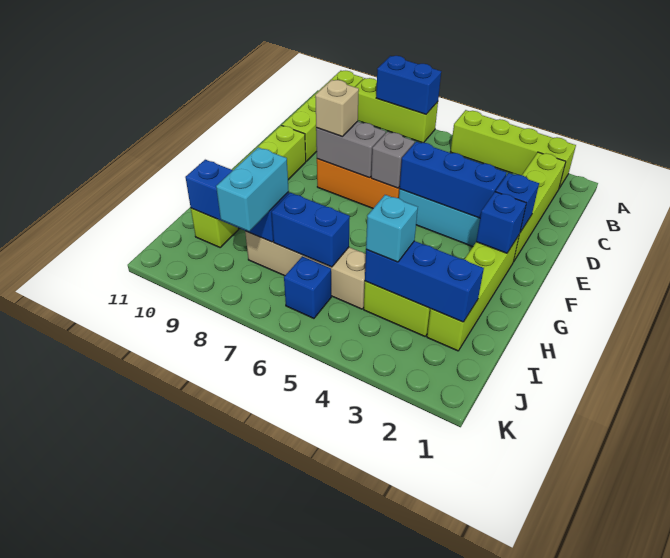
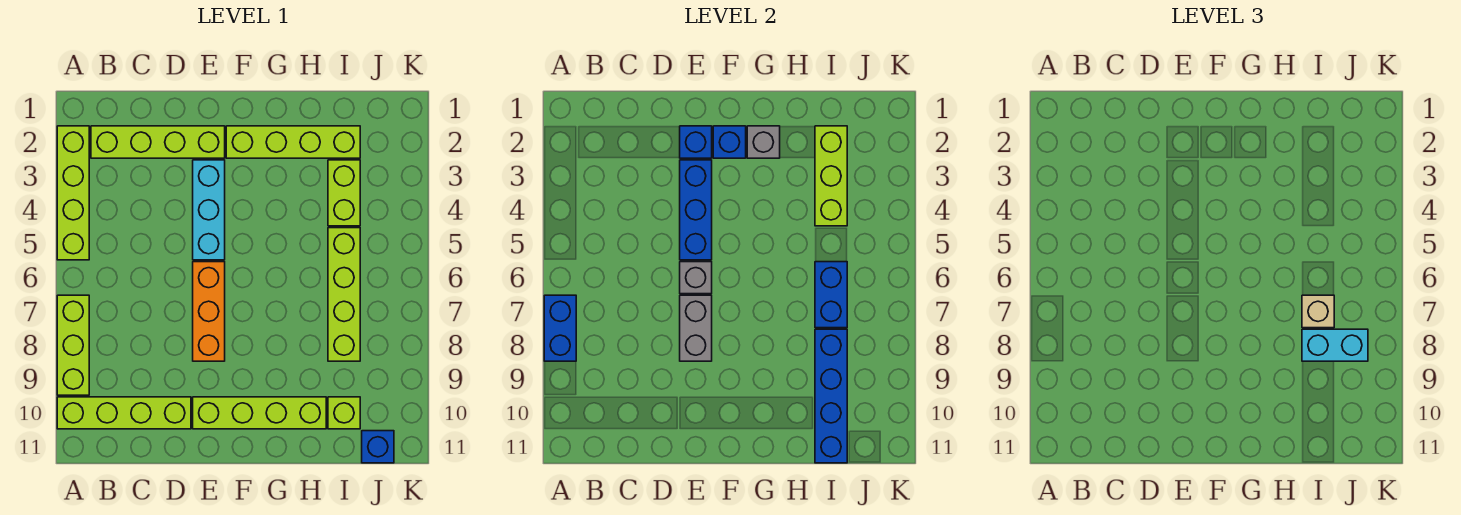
tan brick E8 level 3 -> tan brick I7 level 3
none -> grey brick G2 level 2
blue brick I2:I4 level 2 -> lime brick I2:I4 level 2
cyan brick I4 level 3 -> none
tan brick I5:I8 level 1 -> lime brick I5:I8 level 1
blue brick I8:I10 level 2 -> blue brick I8:I11 level 2
blue brick J6 level 1 -> blue brick J11 level 1

